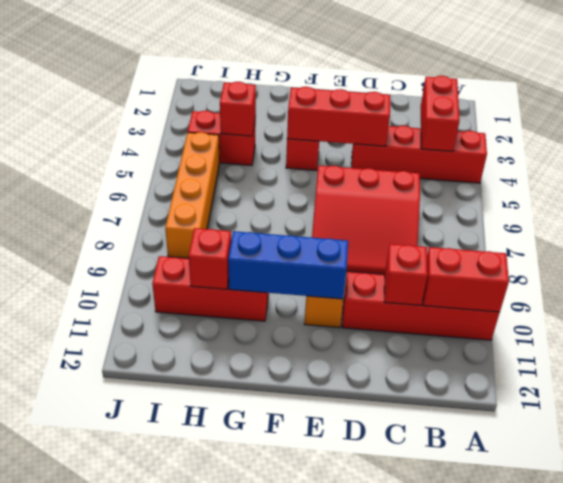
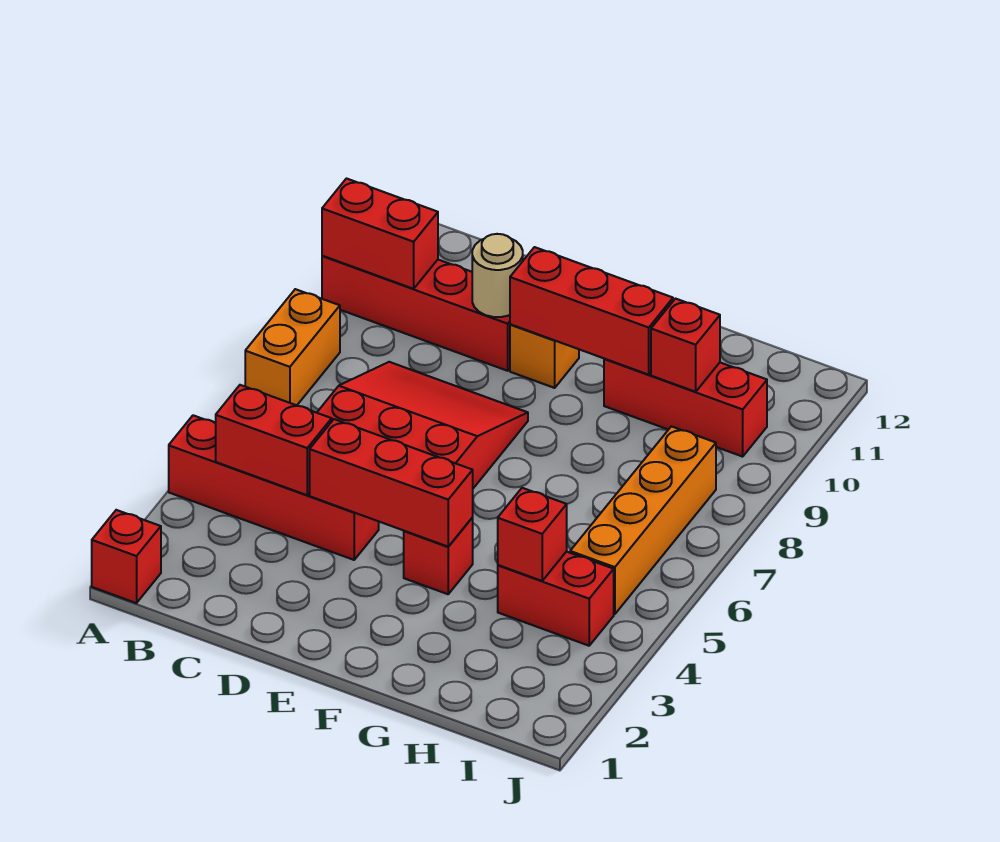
none -> orange brick A7:A8 level 1
red brick B3:B4 level 2 -> red brick B4:C4 level 2
red brick C10 level 2 -> red brick A1 level 1
none -> tan round brick D10 level 2
blue brick E10:G10 level 2 -> red brick E10:G10 level 2

